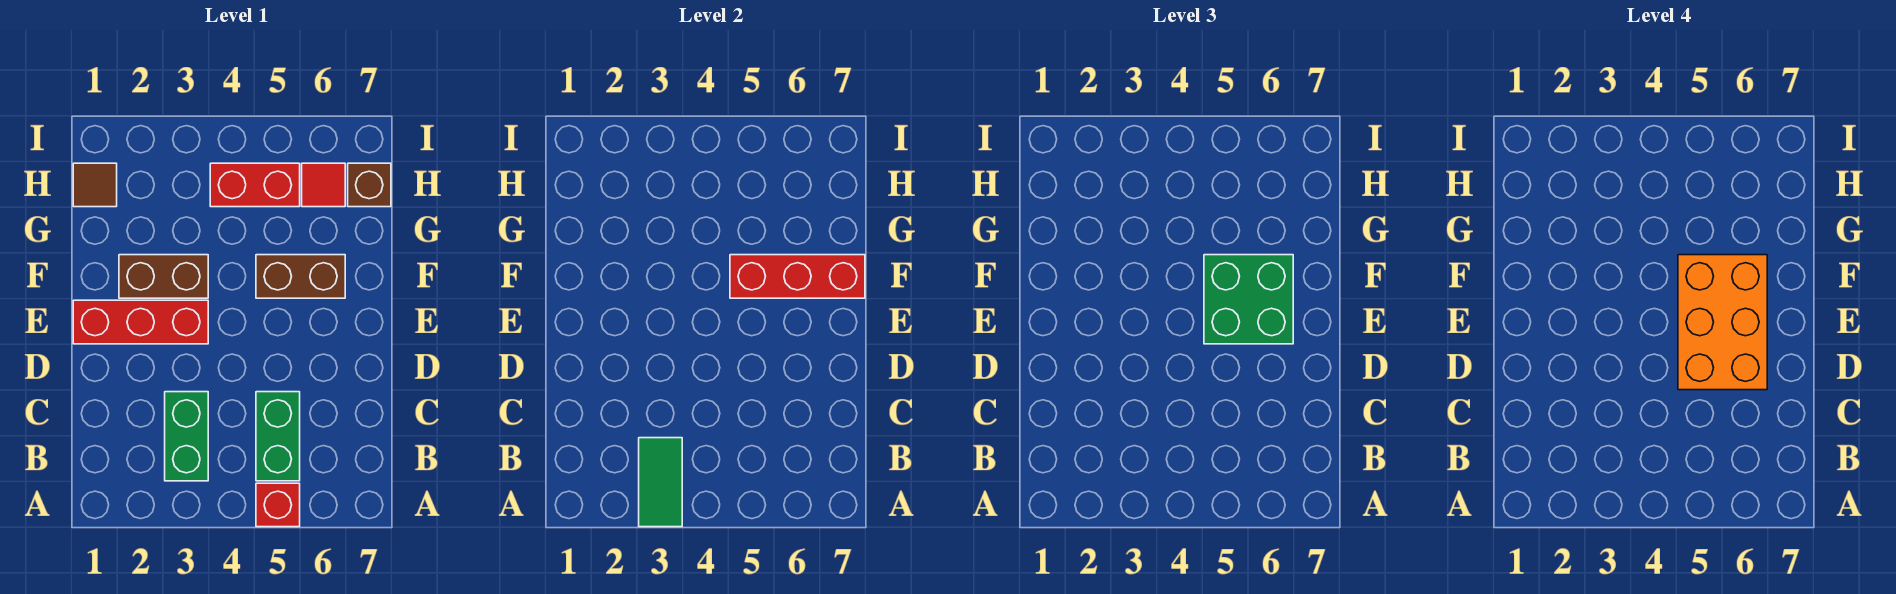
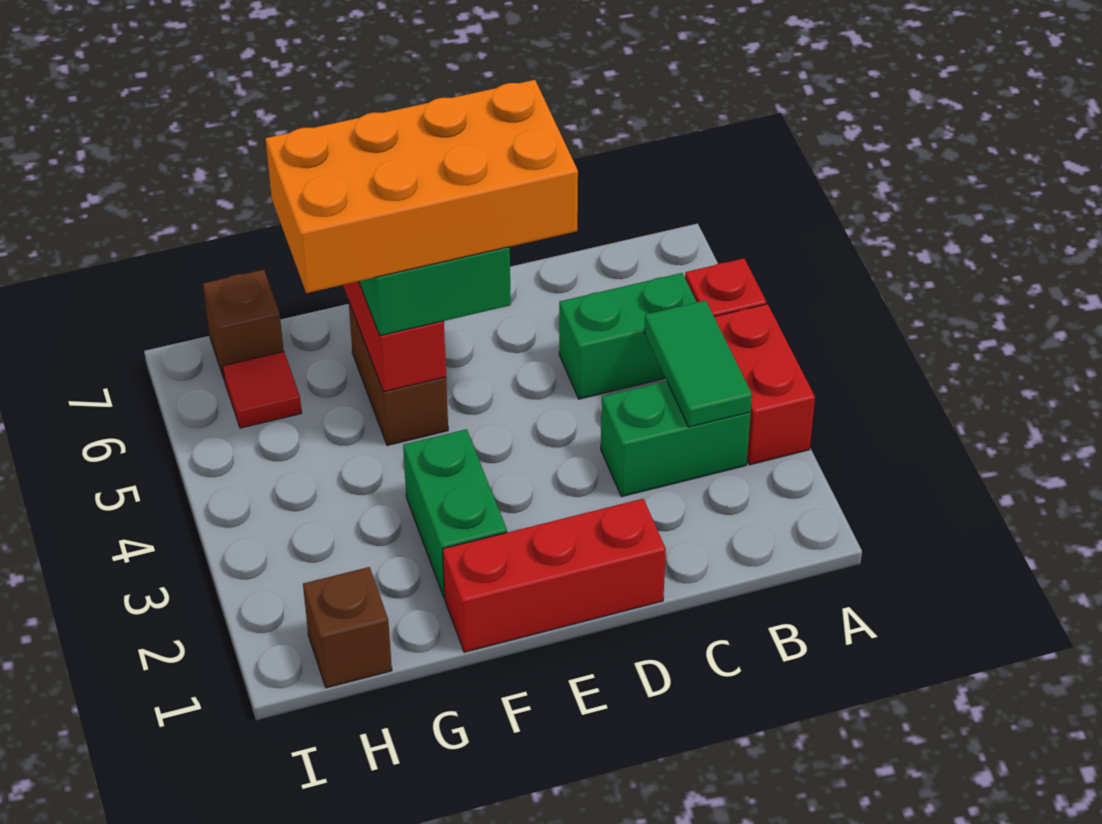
green tile A3:B3 level 2 -> green tile B3:B4 level 2
orange brick D5:F6 level 4 -> orange brick D5:G6 level 4
red brick E1:E3 level 1 -> red brick D1:F1 level 1
brown brick F2:F3 level 1 -> green brick F2:F3 level 1
brown tile H1 level 1 -> brown brick H1 level 1
red brick H4:H5 level 1 -> red brick A3:A4 level 1

